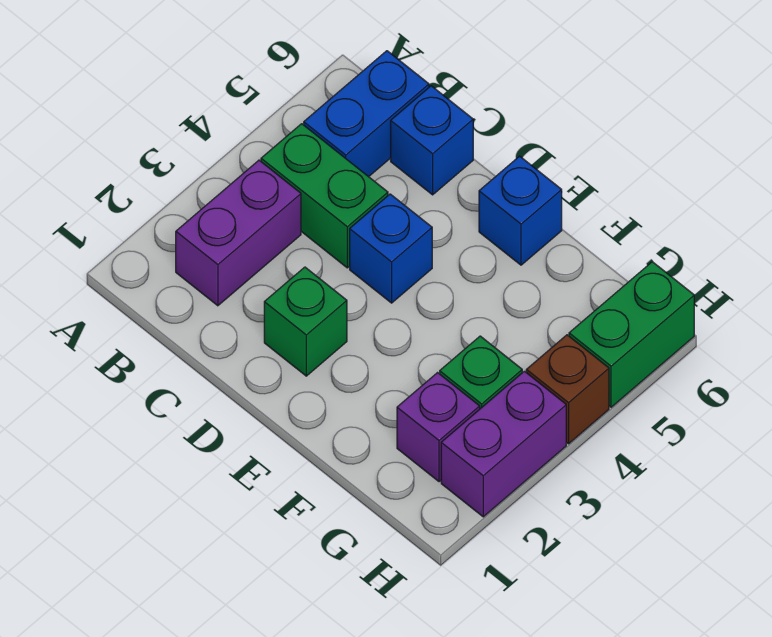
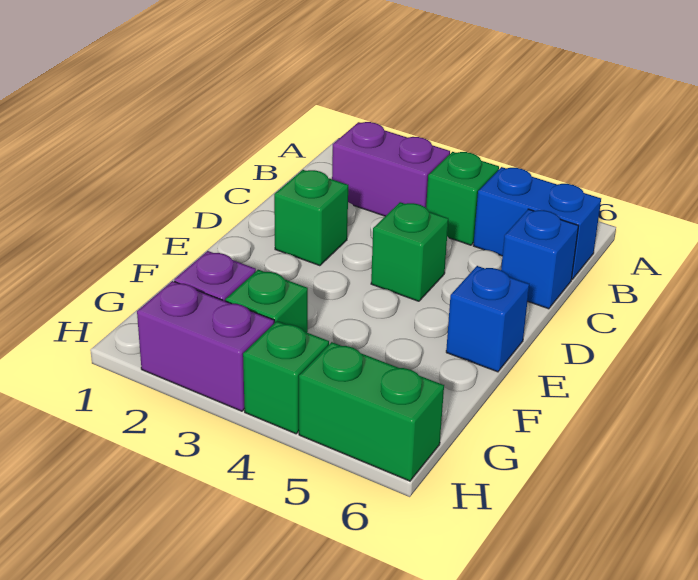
green brick B4:C4 level 1 -> green brick B4 level 1
blue brick D4 level 1 -> green brick D4 level 1
brown brick H4 level 1 -> green brick H4 level 1

